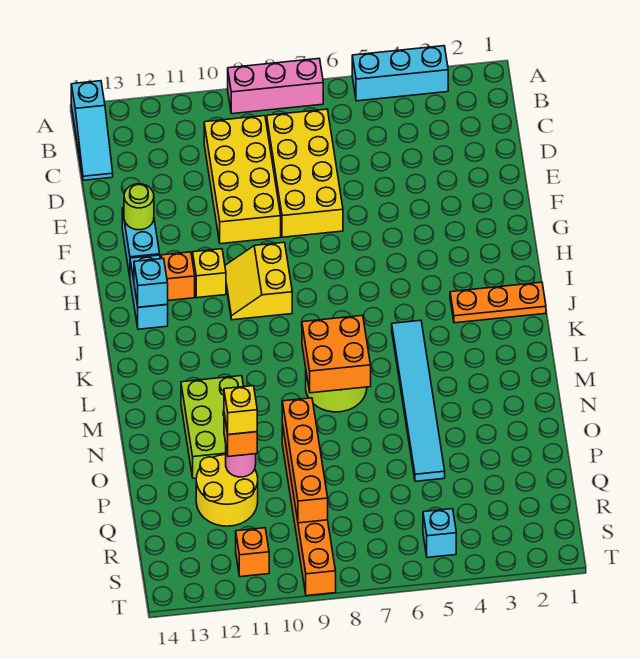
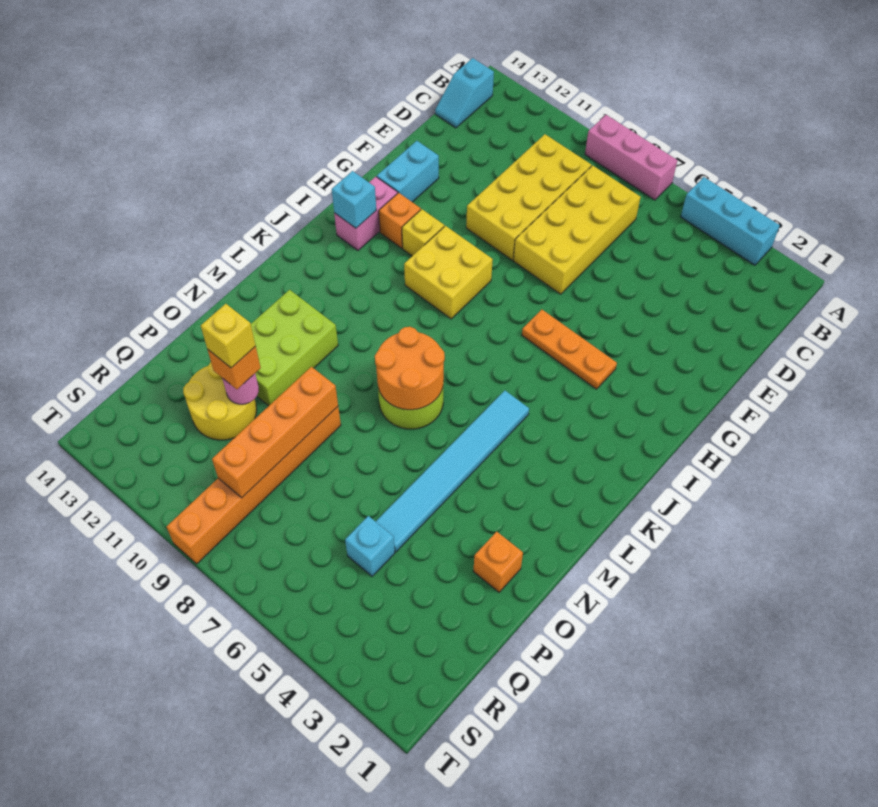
cyan slope A14:C14 level 1 top A -> cyan slope B14:C14 level 1 top B
lime round brick F13 level 2 -> none
yellow slope H9:I10 level 1 top 9 -> yellow brick H9:I10 level 1
cyan brick H13:I13 level 1 -> pink brick H13:I13 level 1
orange plate J1:J3 level 1 -> orange plate H4:H6 level 1
orange brick L7:M8 level 2 -> orange round brick L7:M8 level 2
cyan brick S5 level 1 -> cyan brick Q5 level 1
orange brick S11 level 1 -> orange brick O2 level 1

